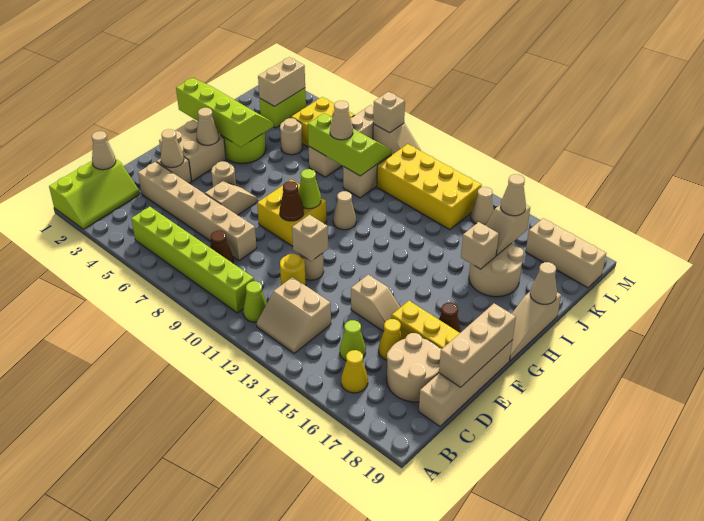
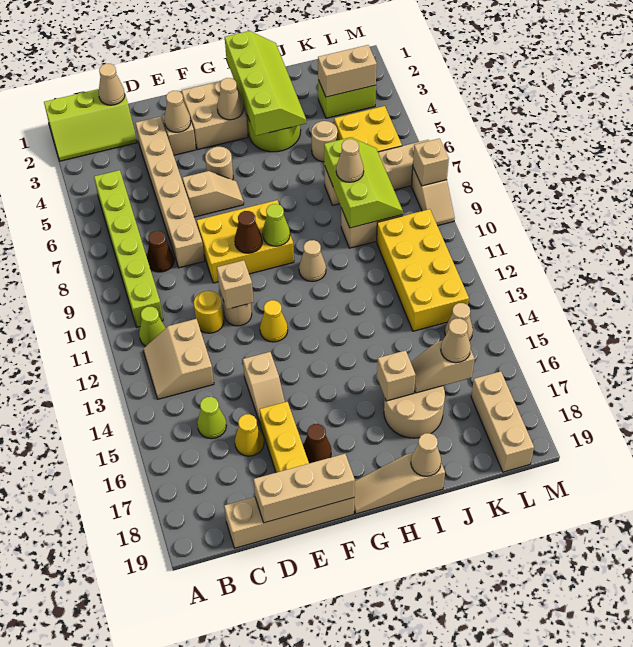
yellow cone B16 level 1 -> yellow cone F12 level 1
tan round brick C17:D18 level 1 -> none
yellow brick F8:G9 level 1 -> yellow brick E8:G9 level 1

